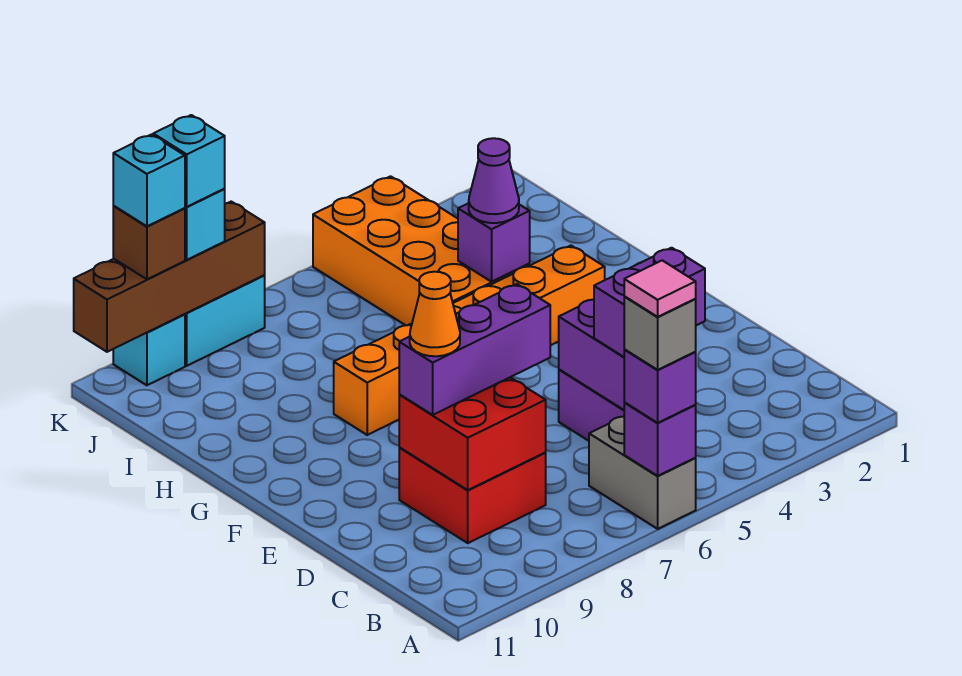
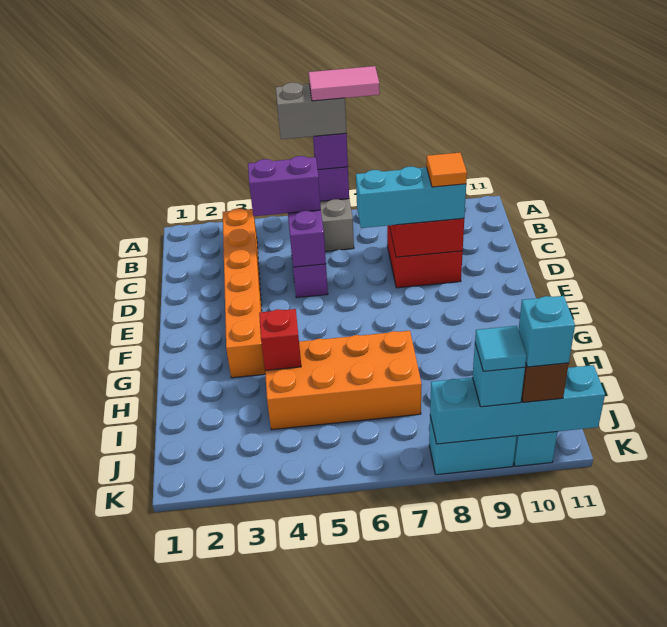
grey brick A6 level 4 -> grey brick A5:A6 level 4
pink tile A6 level 5 -> pink tile A6:A7 level 5
purple brick D7:D9 level 3 -> cyan brick D7:D9 level 3
orange cone D9 level 4 -> orange tile D9 level 4
orange brick G3:G8 level 1 -> orange brick B3:G3 level 1
orange brick H4:K5 level 1 -> orange brick H4:I7 level 1
purple brick H4 level 2 -> red brick H4 level 2
purple cone H4 level 3 -> none
brown brick K8:K11 level 2 -> cyan brick K8:K11 level 2
cyan brick K9 level 4 -> cyan tile K9 level 4

